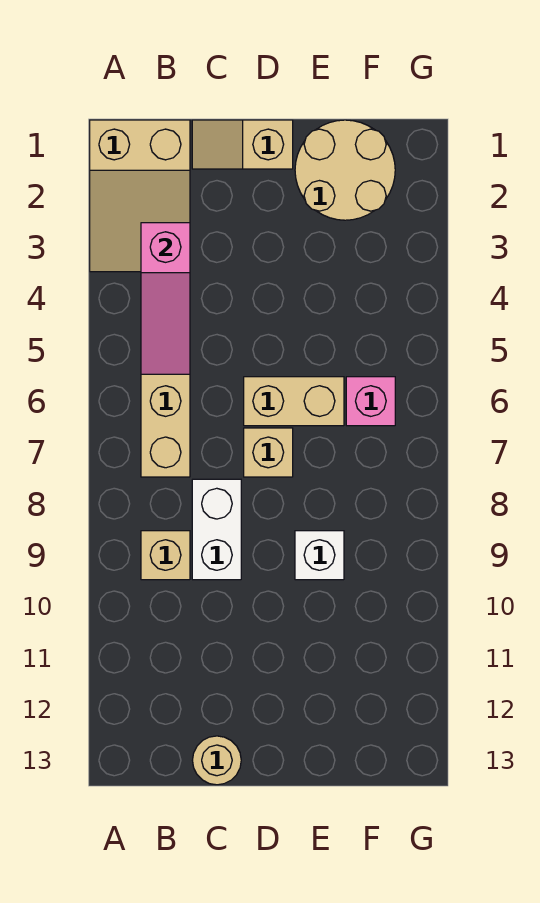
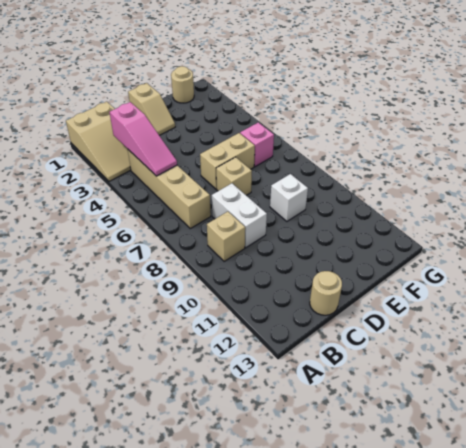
tan slope C1:D1 level 1 top D -> tan slope D1:D2 level 1 top 1
tan round brick E1:F2 level 1 -> tan round brick F1 level 1

